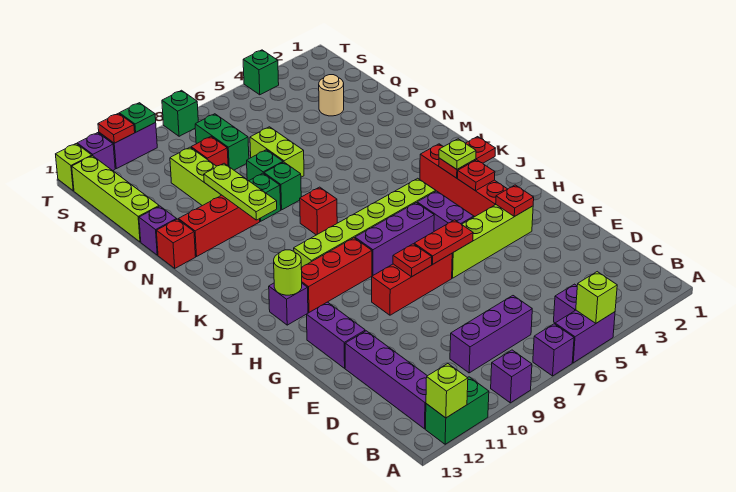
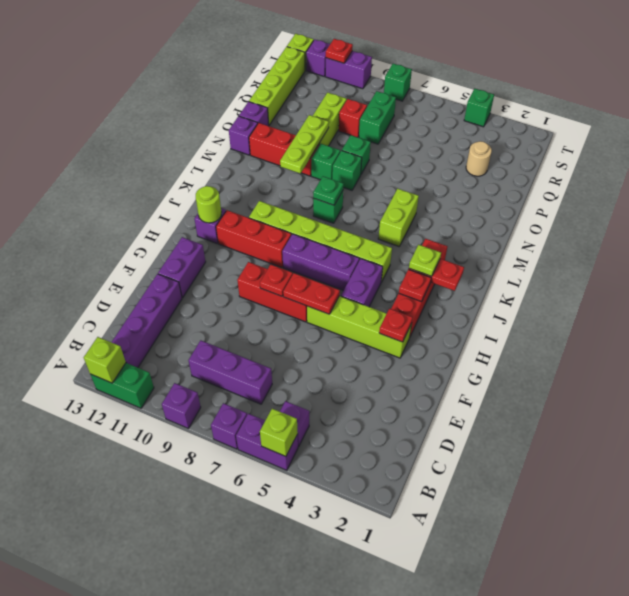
red brick L8 level 1 -> green brick L8 level 1
red brick N13 level 1 -> purple brick N13 level 1
lime brick O7:P7 level 1 -> lime brick L5:M5 level 1
green plate T10 level 2 -> green plate L8 level 2

